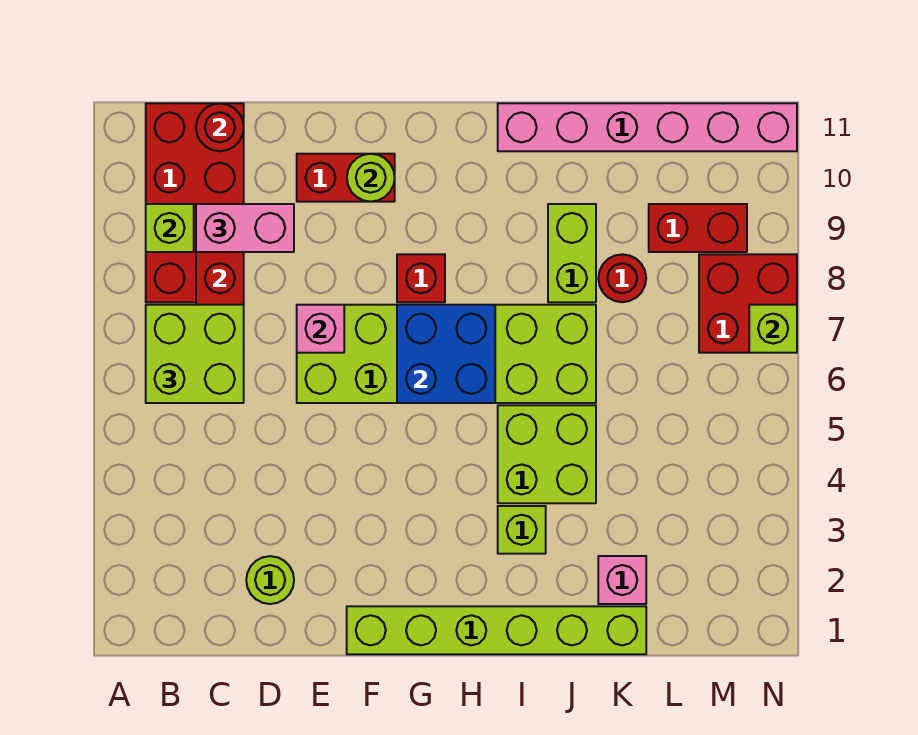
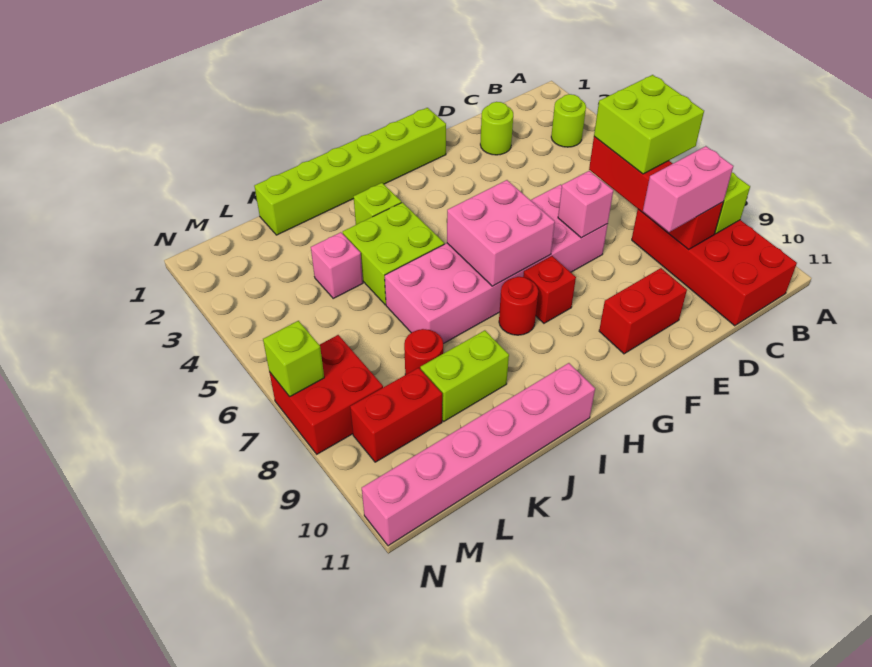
red round brick C11 level 2 -> red round brick H8 level 1
lime brick E6:J7 level 1 -> pink brick E6:J7 level 1
lime round brick F10 level 2 -> lime round brick B3 level 1
blue brick G6:H7 level 2 -> pink brick G6:H7 level 2
lime brick J8:J9 level 1 -> lime brick J9:K9 level 1
pink brick K2 level 1 -> pink brick K4 level 1

